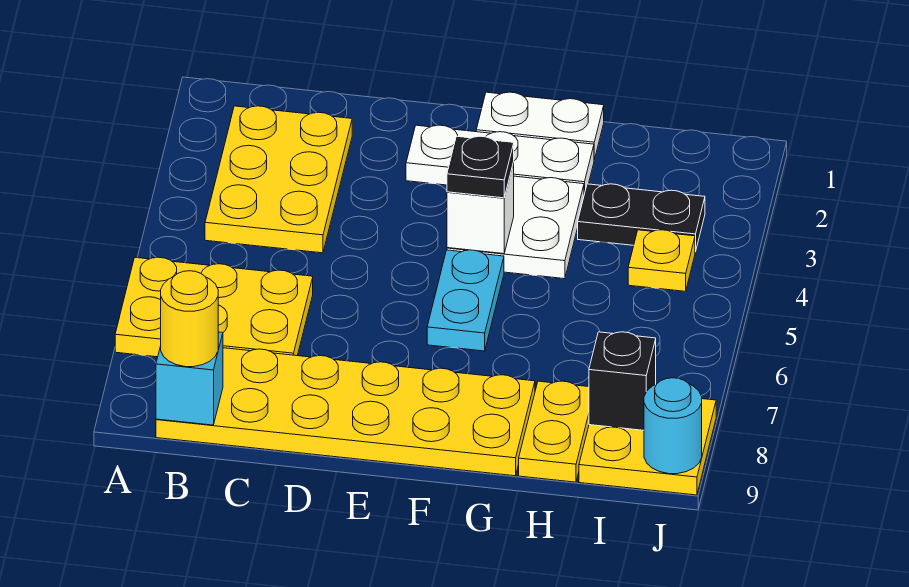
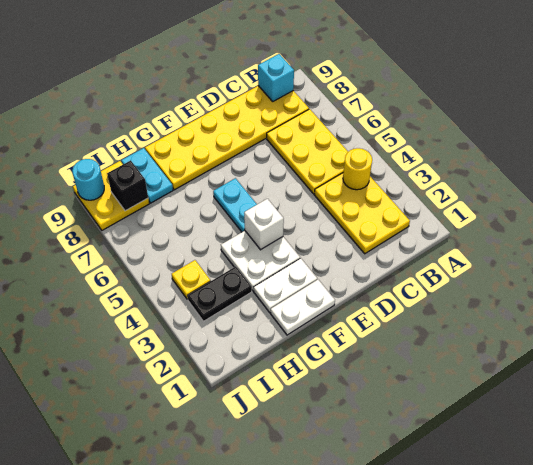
yellow plate A6:C7 level 1 -> yellow plate B5:C7 level 1
yellow round brick B9 level 3 -> yellow round brick B4 level 2
white plate E2:G2 level 1 -> white plate F2:G2 level 1
black plate F4 level 3 -> none
yellow plate H8:H9 level 1 -> cyan plate H8:H9 level 1

